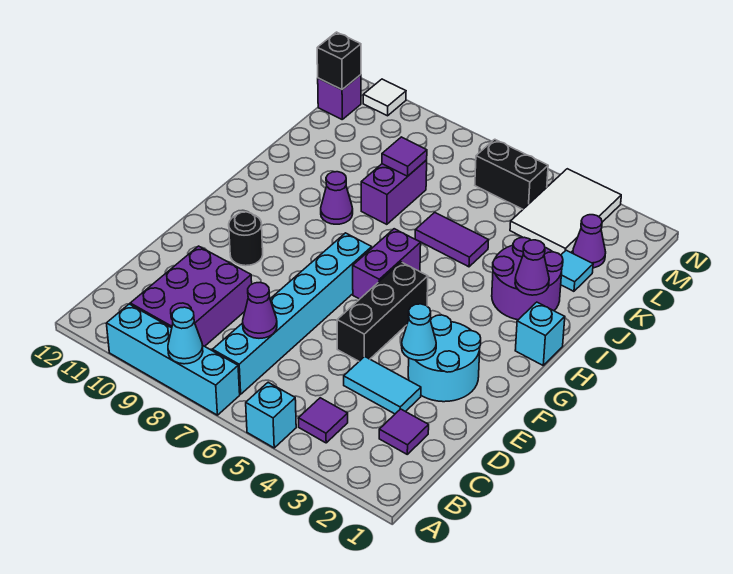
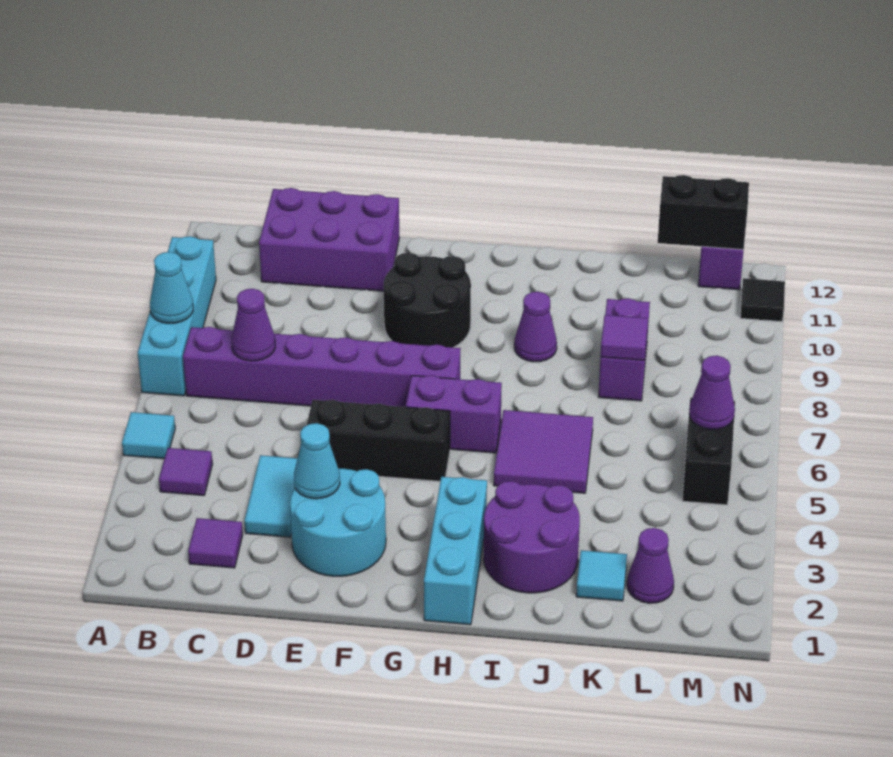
cyan brick A5 level 1 -> cyan tile A5 level 1
cyan brick B7:G7 level 1 -> purple brick B7:G7 level 1
purple brick B9:D10 level 1 -> purple brick C11:E12 level 1
black round brick F10 level 1 -> black round brick F9:G10 level 1
cyan brick H1 level 1 -> cyan brick H1:H3 level 1
purple cone I2 level 2 -> purple cone M6 level 2
purple tile J5:J6 level 1 -> purple tile I5:J6 level 1
purple brick J8:K8 level 1 -> purple brick K8:K9 level 1
white tile L3:N4 level 1 -> none
black brick M12 level 2 -> black brick L12:M12 level 2
white tile N11 level 1 -> black tile N11 level 1

